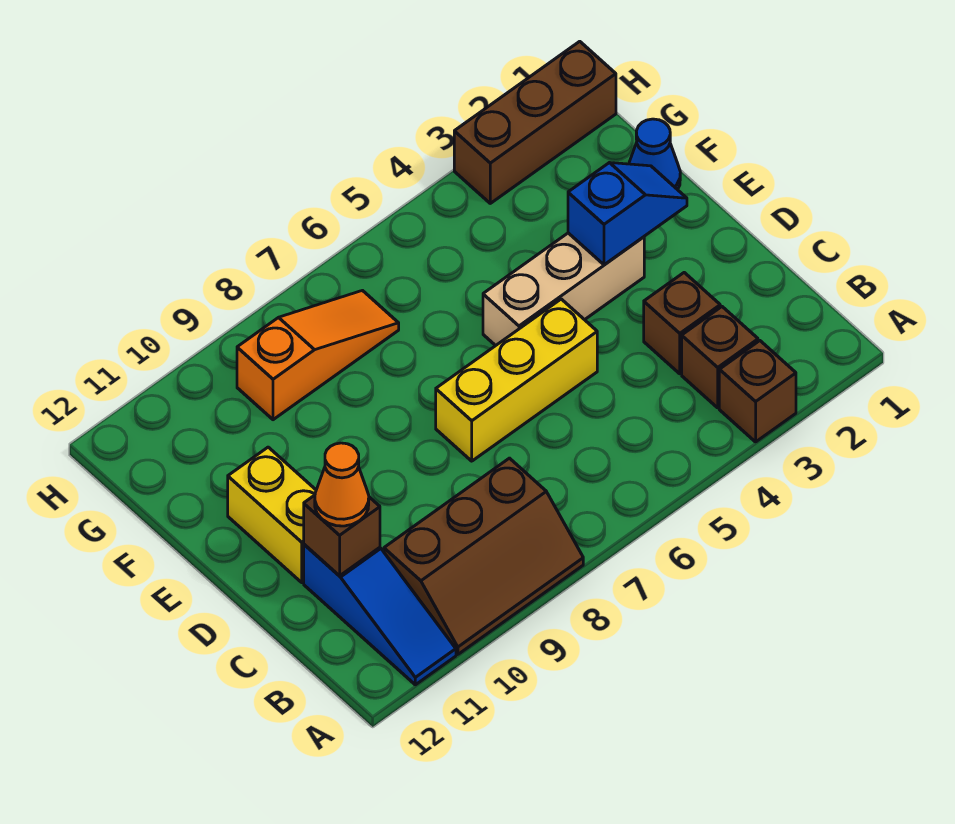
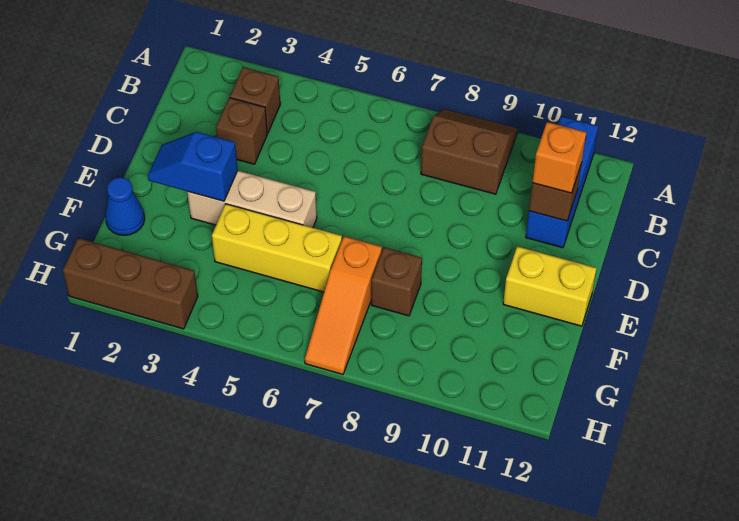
brown brick A3 level 1 -> brown brick F8 level 1
brown slope A8:B10 level 1 top B -> brown slope A8:B9 level 1 top B
blue slope A11:C11 level 1 top C -> blue brick A11:C11 level 1
orange cone C11 level 3 -> orange brick C11 level 3
yellow brick D5:D7 level 1 -> yellow brick F4:F6 level 1
yellow brick D11:E11 level 1 -> yellow brick E11:E12 level 1
orange slope G7:G9 level 1 top 9 -> orange slope F7:H7 level 1 top F

